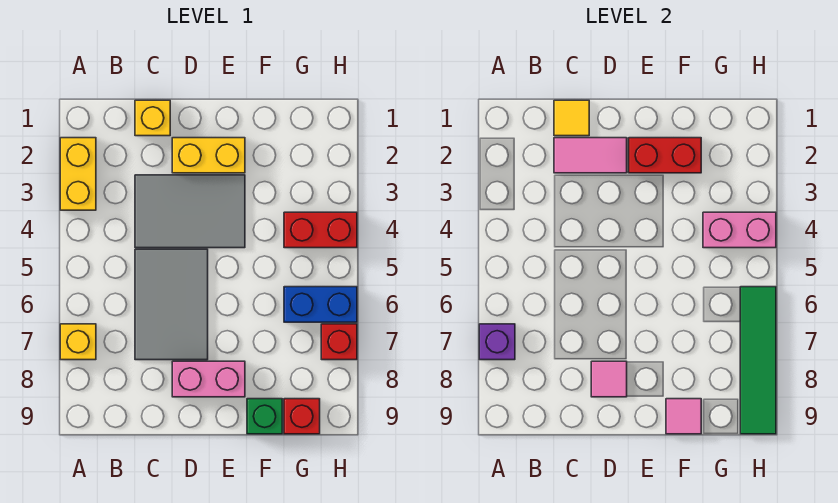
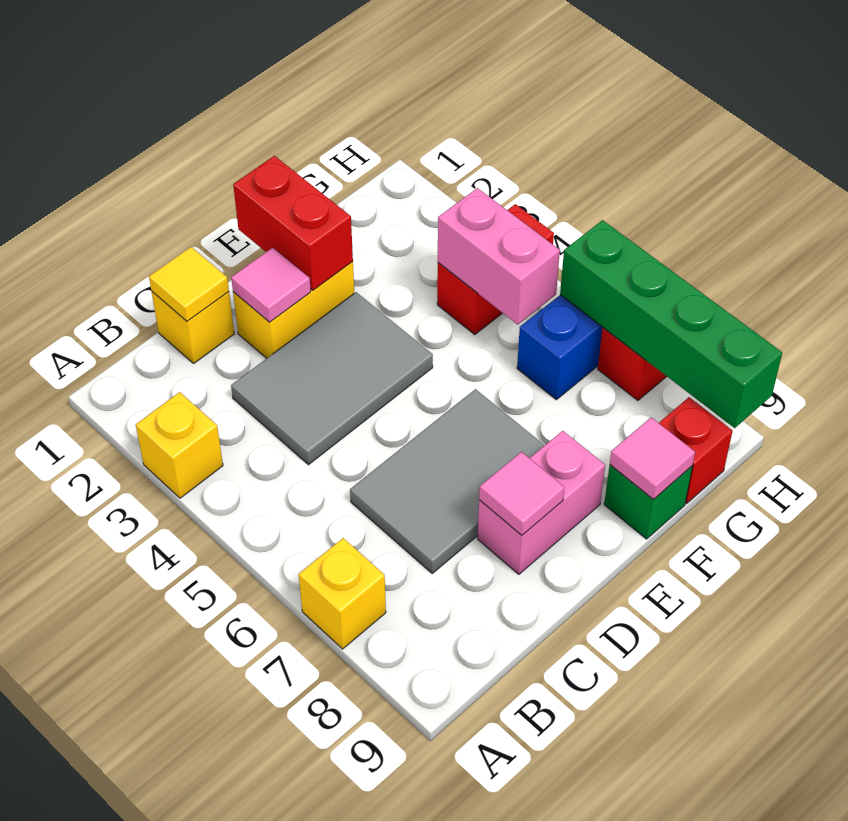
yellow brick A2:A3 level 1 -> yellow brick A3 level 1
purple brick A7 level 2 -> none
pink tile C2:D2 level 2 -> pink tile D2 level 2
grey tile C5:D7 level 1 -> grey tile C6:E7 level 1
red brick E2:F2 level 2 -> red brick E1:E2 level 2
pink brick G4:H4 level 2 -> pink brick G4:G5 level 2
green tile H6:H9 level 2 -> green brick H6:H9 level 2

